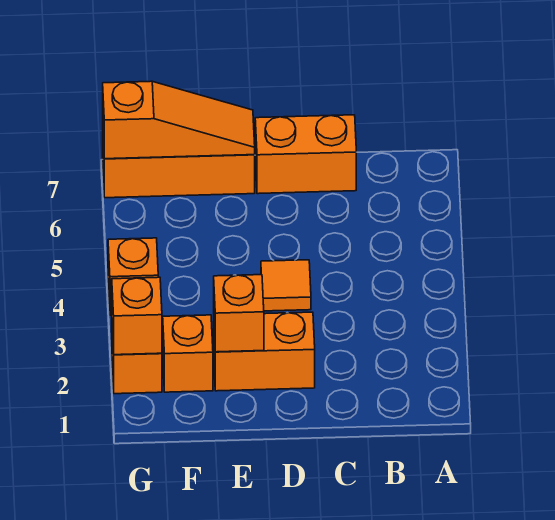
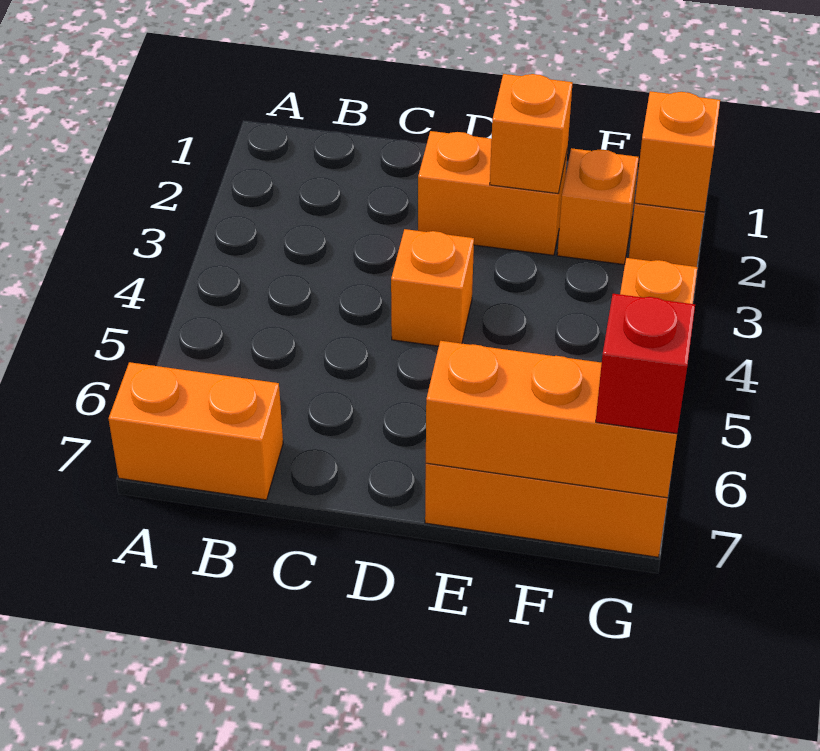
orange brick C7:D7 level 1 -> orange brick A7:B7 level 1
orange tile D4 level 1 -> orange brick D4 level 1
orange slope E7:G7 level 2 top G -> orange brick E7:G7 level 2
none -> red brick G7 level 3

